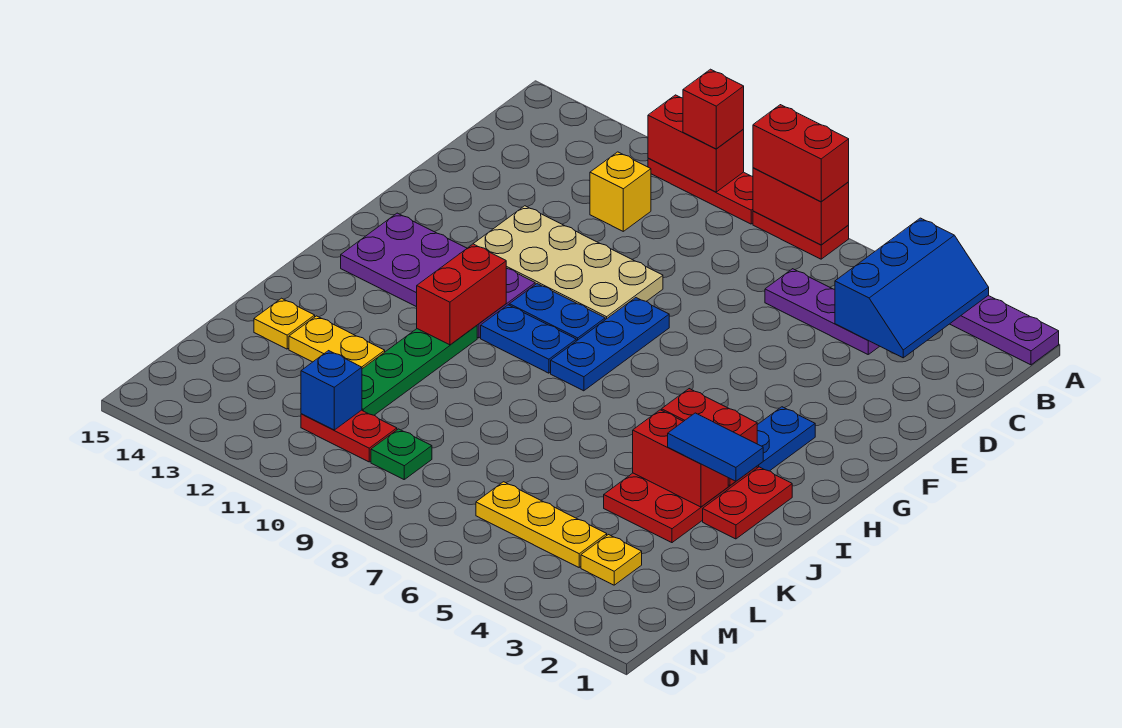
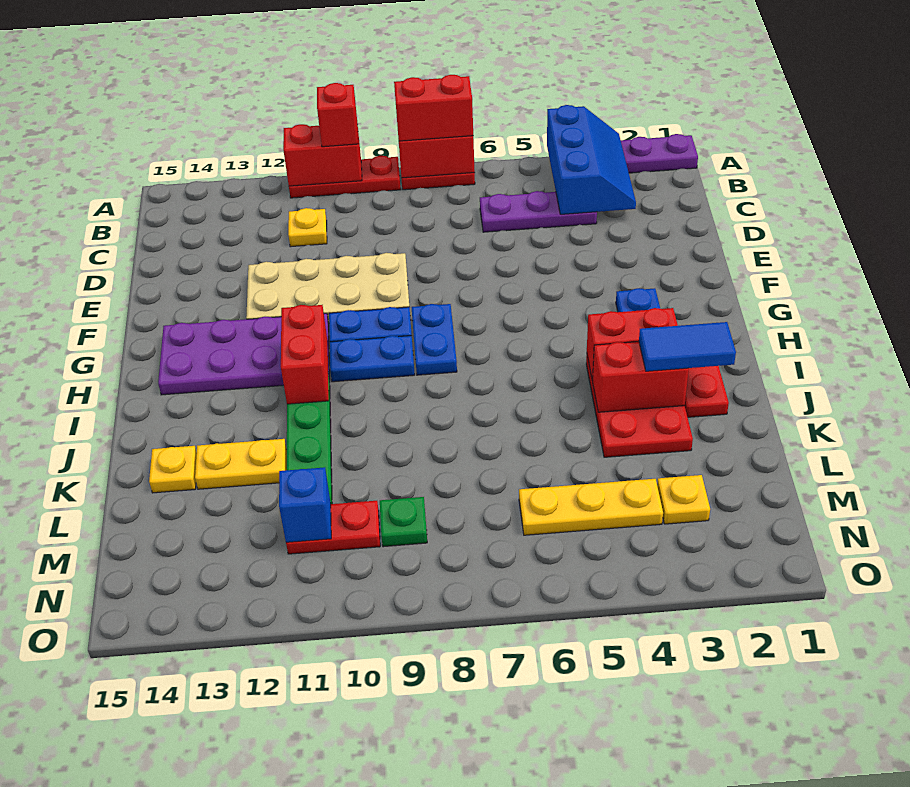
yellow brick C11 level 1 -> yellow plate C11 level 1
blue plate F8:H8 level 1 -> blue plate G8:H8 level 1

